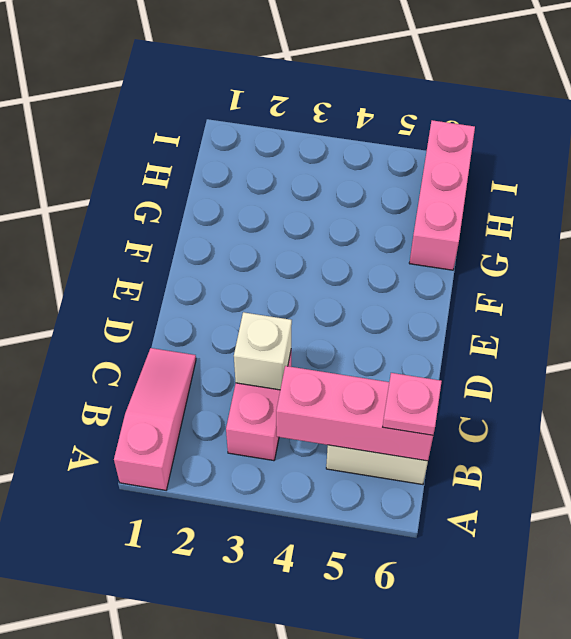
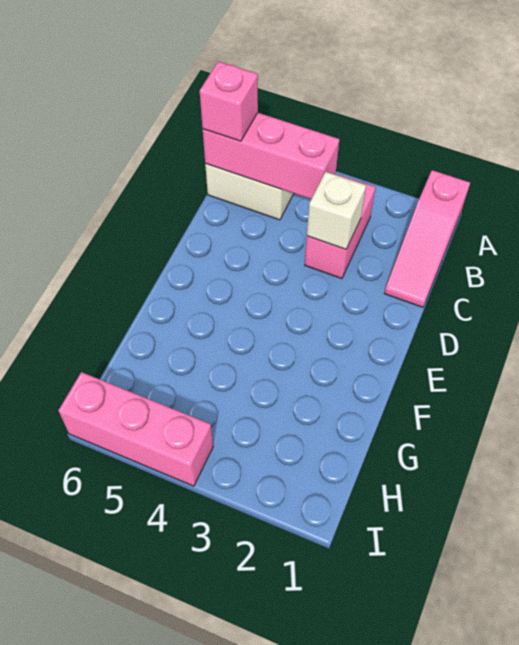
pink plate B6 level 3 -> pink brick B6 level 3
pink brick G6:I6 level 1 -> pink brick I4:I6 level 1

